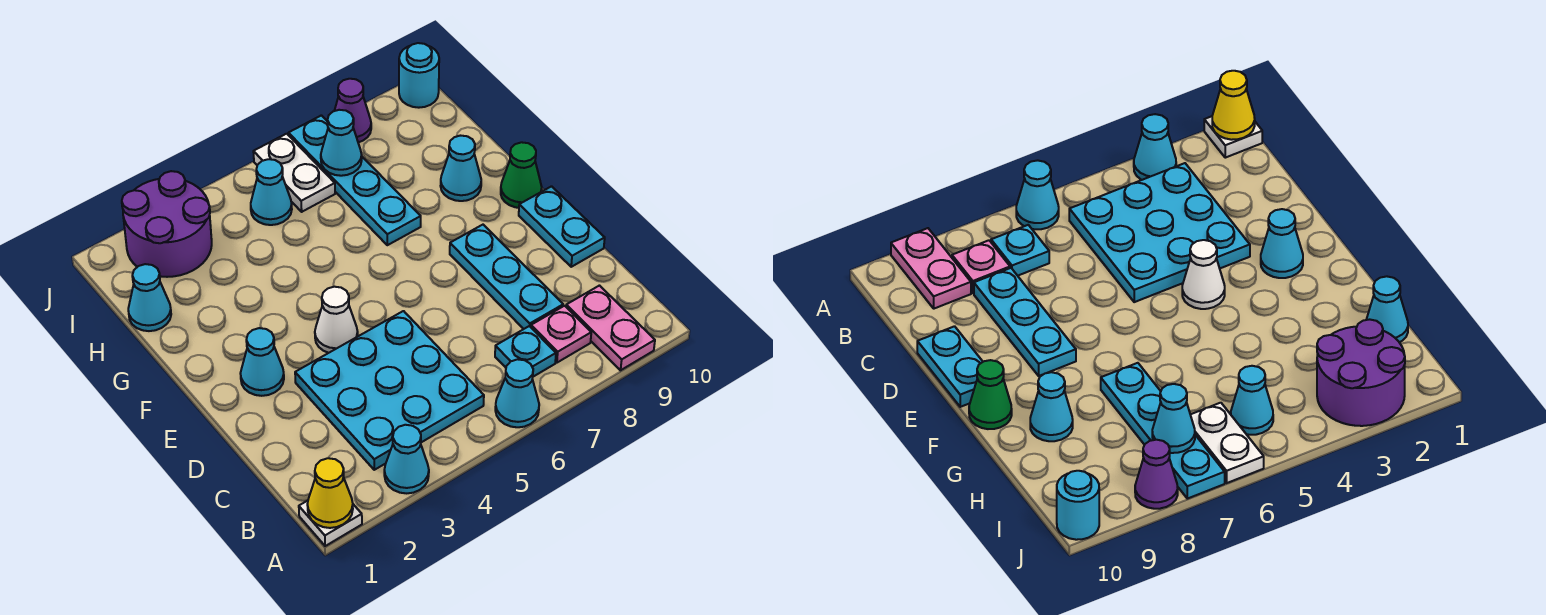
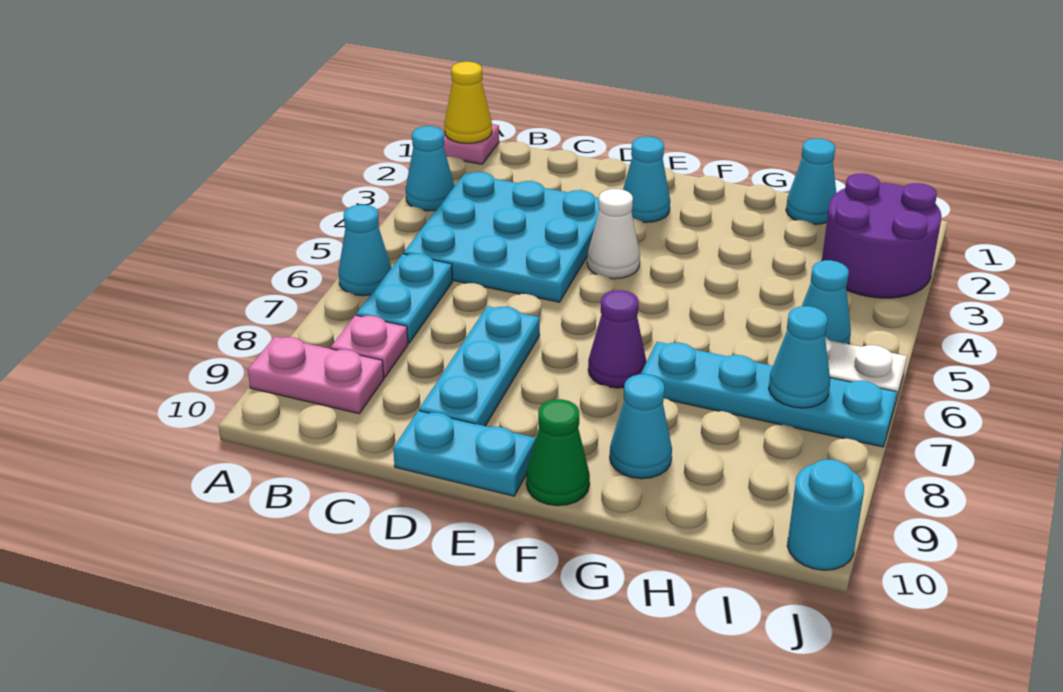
white plate A1 level 1 -> pink plate A1 level 1
cyan plate B7 level 1 -> cyan plate B6:B7 level 1
cyan plate C8:E8 level 1 -> cyan plate D7:D9 level 1
purple cone J8 level 1 -> purple cone F7 level 1

